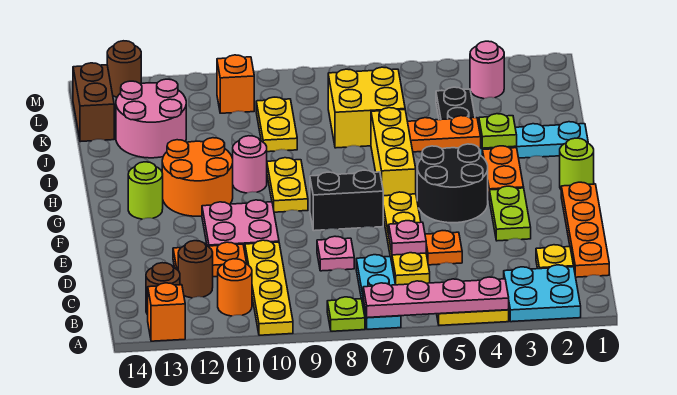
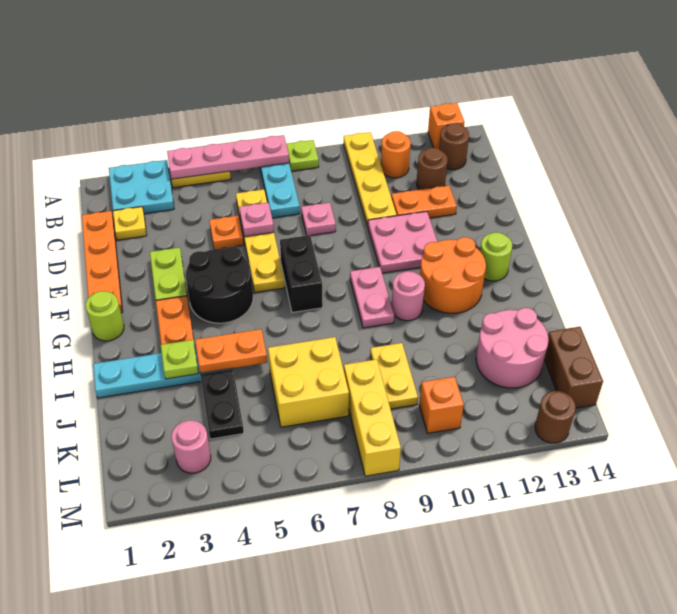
black brick F7:F8 level 1 -> black brick F7:G7 level 1
yellow brick G6:I6 level 1 -> yellow brick K8:M8 level 1
yellow plate G9:H9 level 1 -> pink plate G9:H9 level 1

